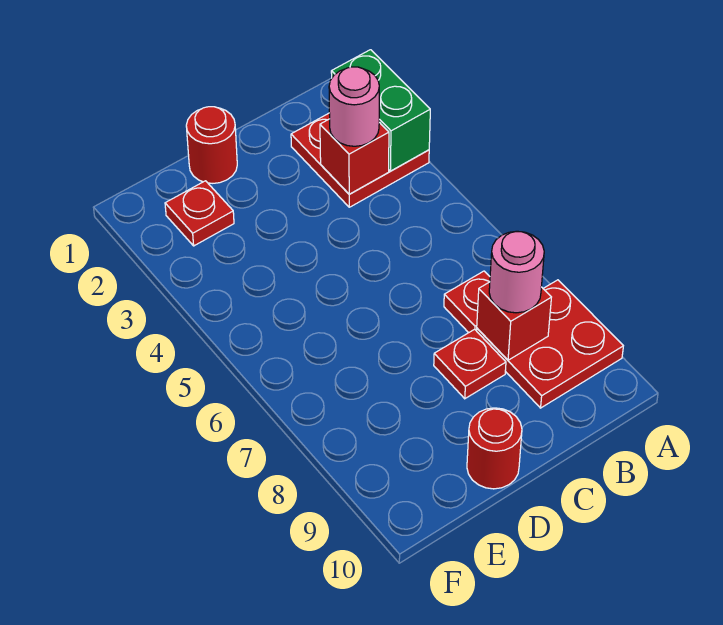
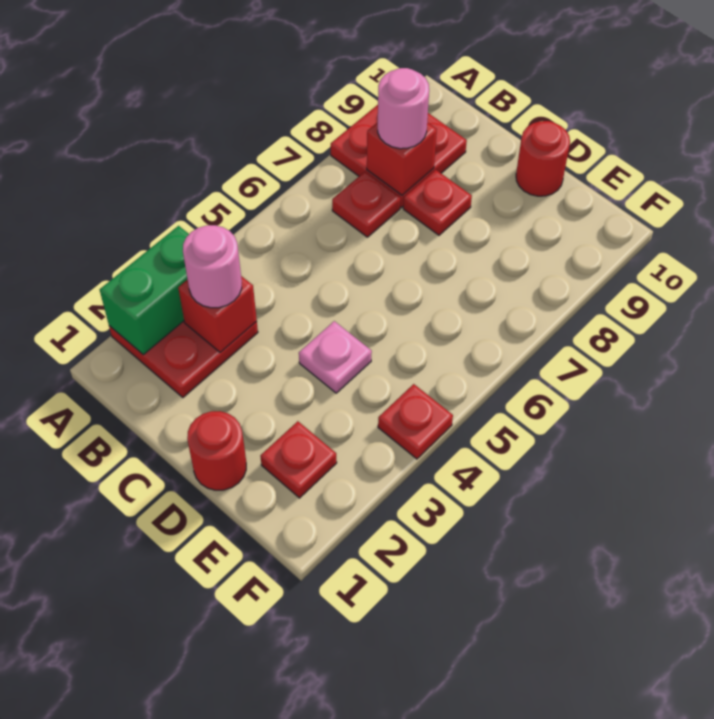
none -> pink plate D4 level 1
none -> red plate F4 level 1

